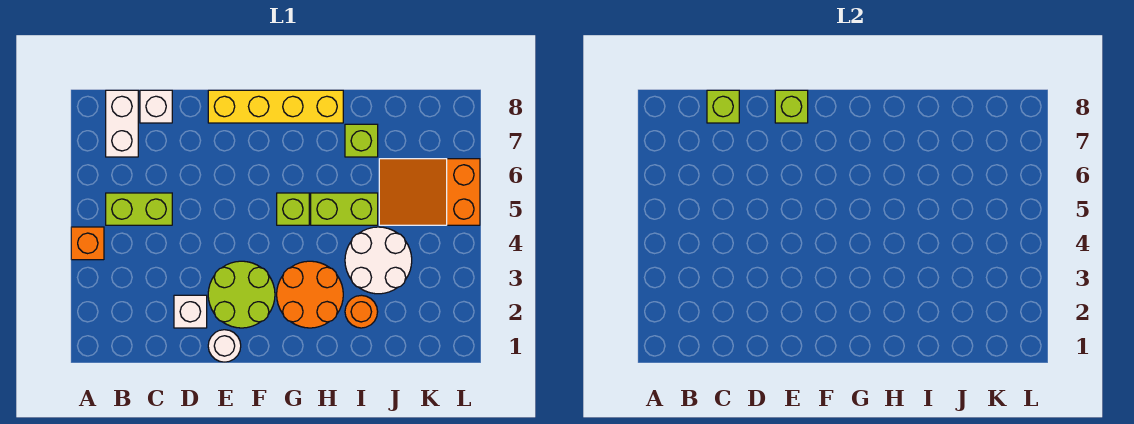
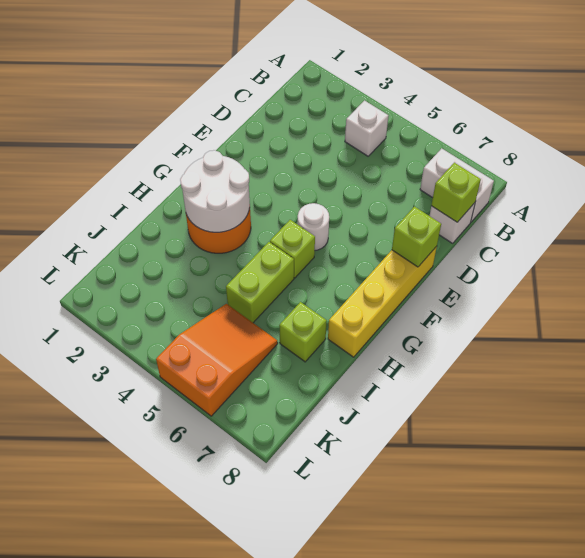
orange brick A4 level 1 -> none
lime brick B5:C5 level 1 -> none
white brick D2 level 1 -> white brick B4 level 1
white round brick E1 level 1 -> white round brick F5 level 1
lime round brick E2:F3 level 1 -> none
orange round brick I2 level 1 -> none
white round brick I3:J4 level 1 -> white round brick G2:H3 level 2

